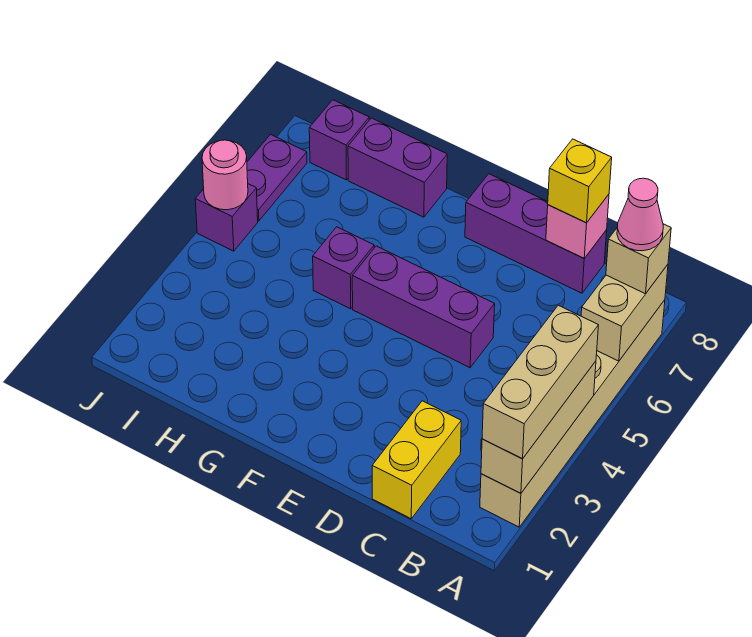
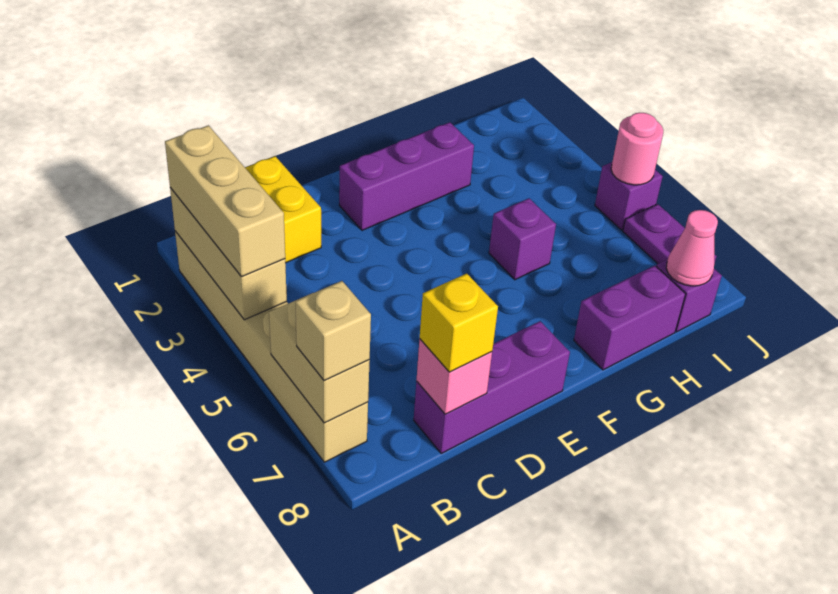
pink cone A7 level 4 -> pink cone I8 level 2
purple brick D5:F5 level 1 -> purple brick E2:G2 level 1

